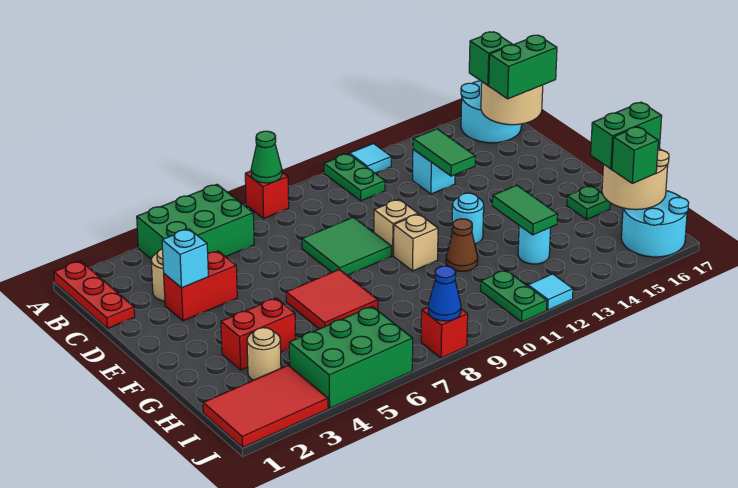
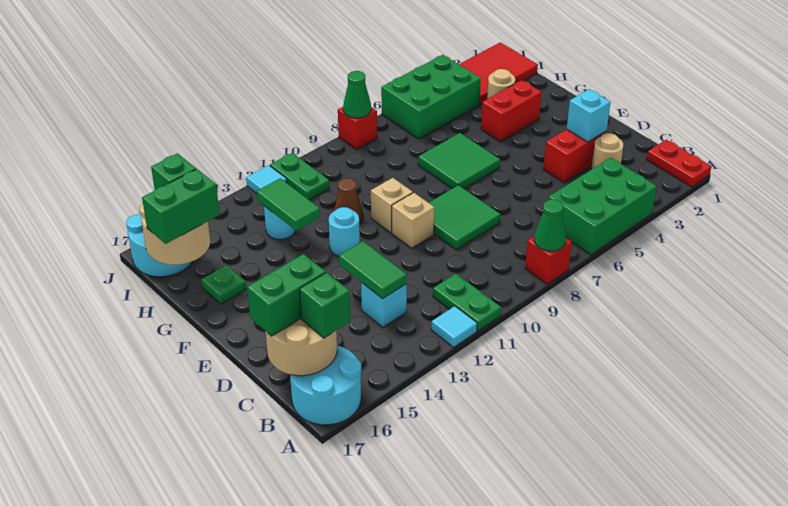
red plate A1:C1 level 1 -> red plate A1:B1 level 1
red tile F6:G7 level 1 -> green tile F6:G7 level 1
blue cone J8 level 2 -> green cone J8 level 2

